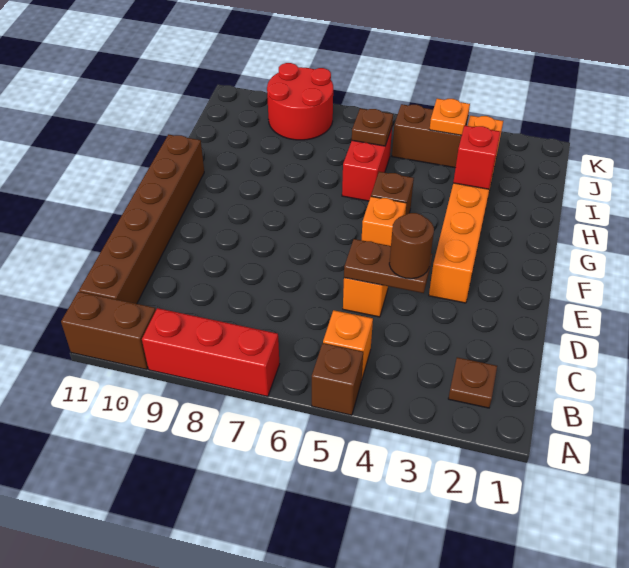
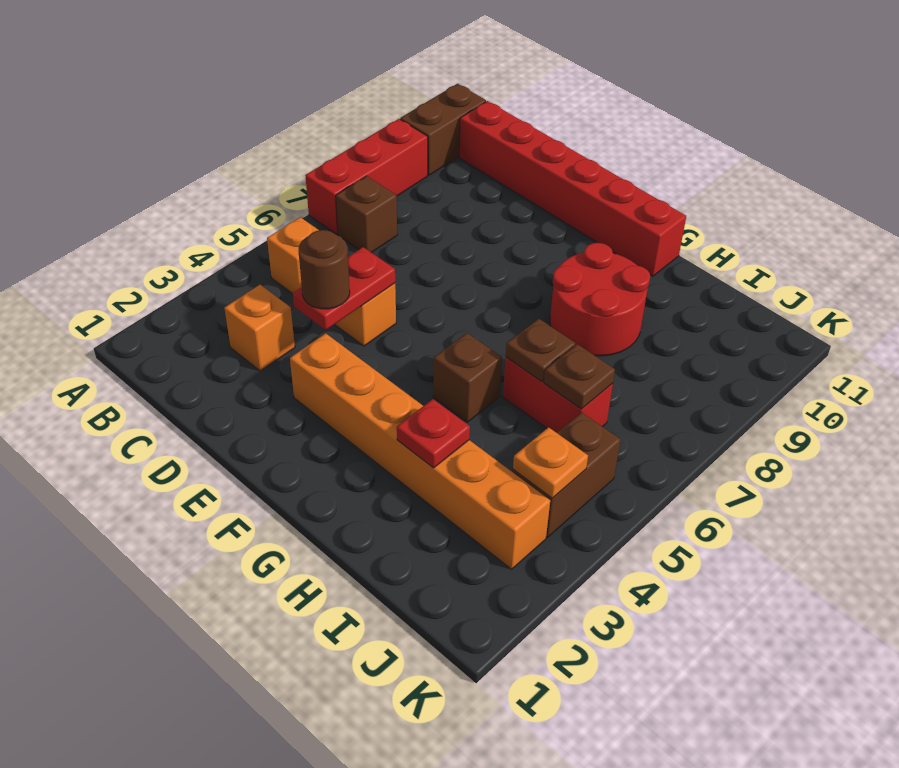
brown brick A5 level 1 -> brown brick B7 level 1
brown plate B2 level 1 -> brown plate H6 level 2
brown brick B11:G11 level 1 -> red brick B11:G11 level 1
brown plate D4:D5 level 2 -> red plate D4:D5 level 2
orange brick F5 level 1 -> orange brick C3 level 1
red brick H3 level 2 -> red plate H3 level 2
red round brick J8:K9 level 1 -> red round brick G8:H9 level 1

